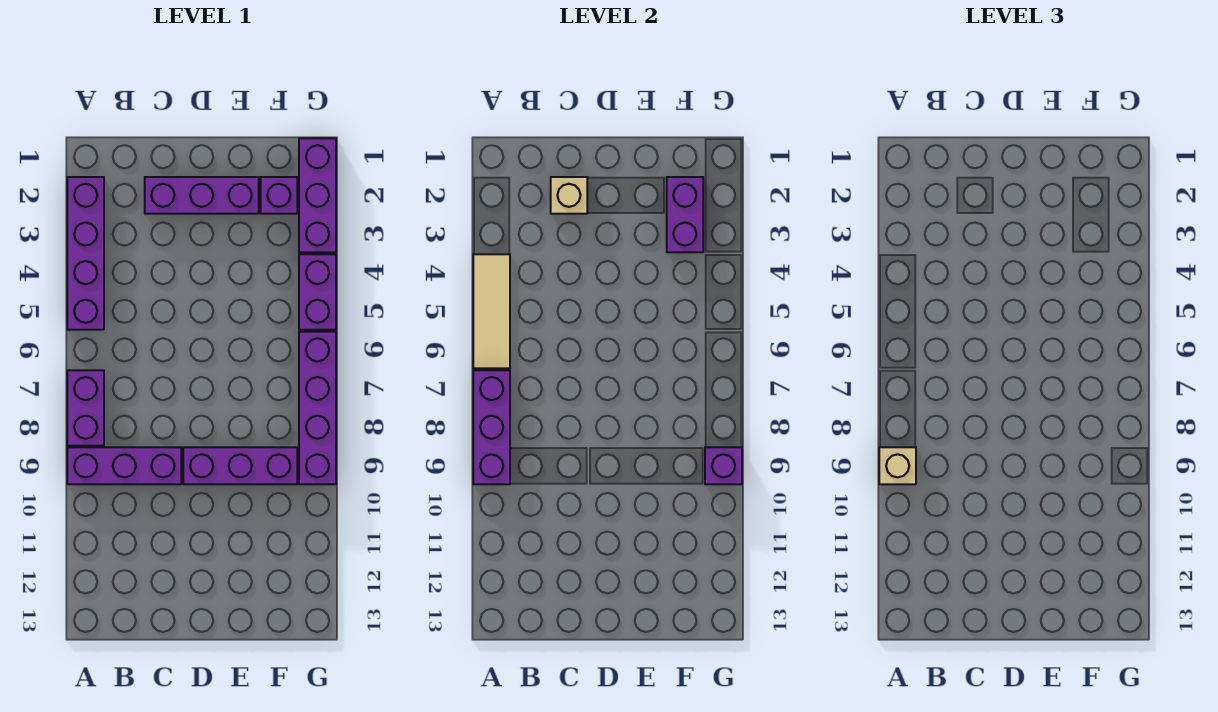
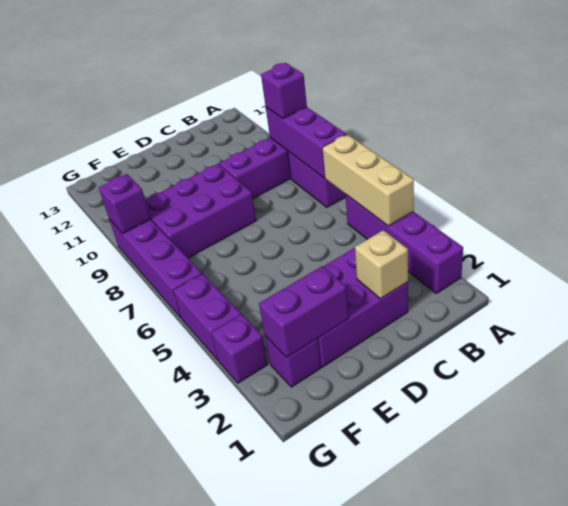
tan tile A4:A6 level 2 -> tan brick A4:A6 level 2
tan brick A9 level 3 -> purple brick A9 level 3
purple brick C2:E2 level 1 -> purple brick C2:E3 level 1
purple brick D9:F9 level 1 -> purple brick D8:F9 level 1
purple brick F2:F3 level 2 -> purple brick E2:F2 level 2
purple brick G1:G3 level 1 -> purple brick G3 level 1

